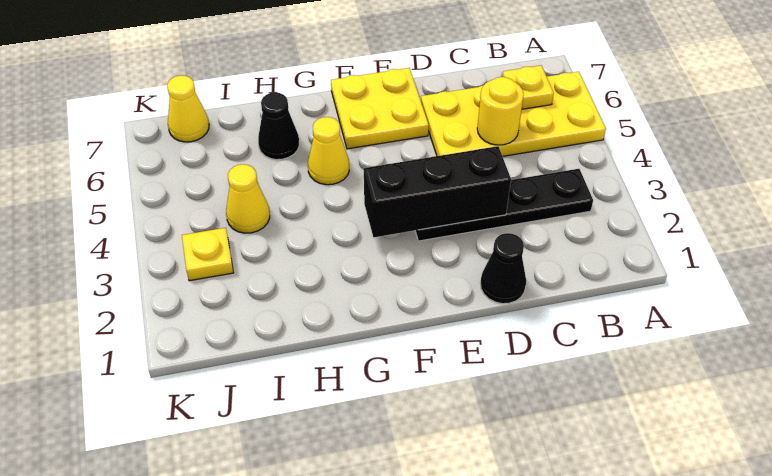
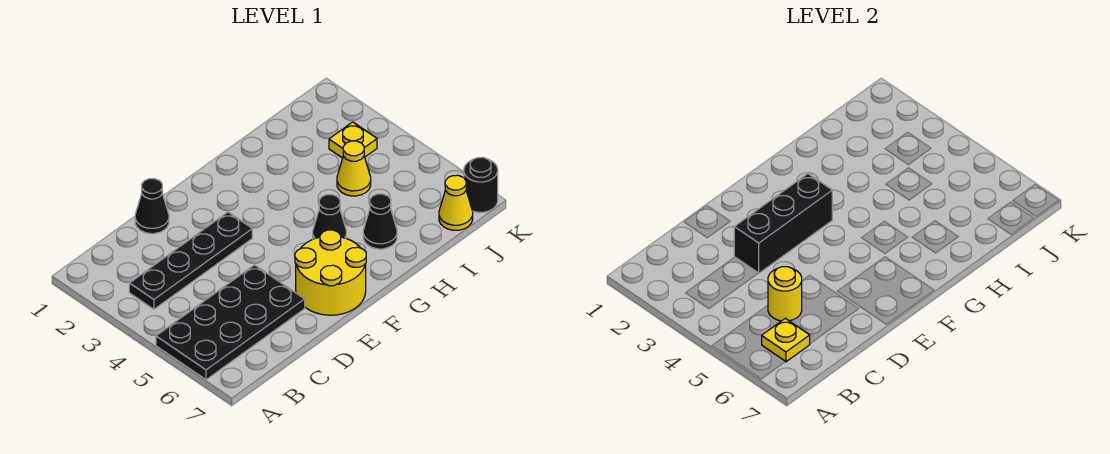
yellow plate A5:D6 level 1 -> black plate A5:D6 level 1
yellow plate E6:F7 level 1 -> yellow round brick E6:F7 level 1
yellow cone G5 level 1 -> black cone G5 level 1
none -> black round brick K7 level 1

